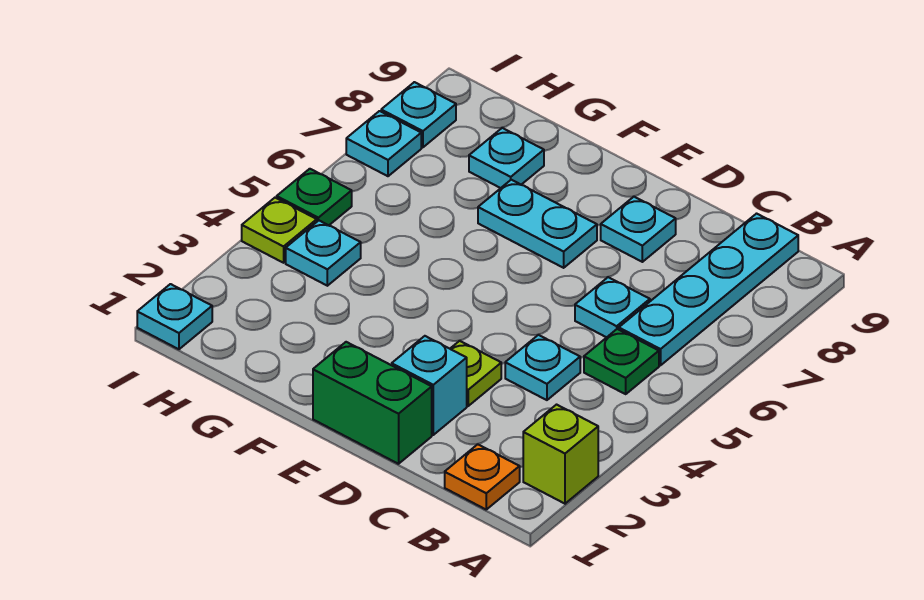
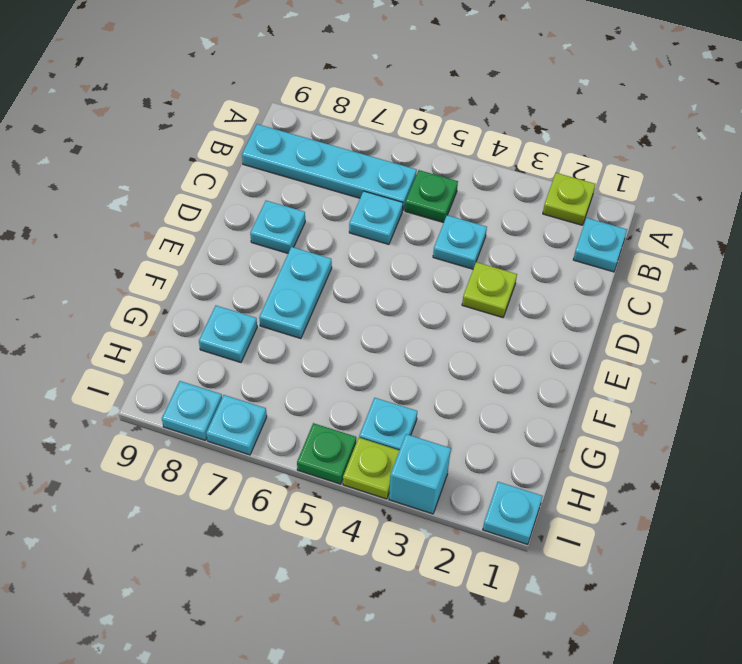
lime brick A2 level 1 -> lime plate A2 level 1
orange plate B1 level 1 -> cyan plate B1 level 1
green brick D1:E1 level 1 -> none
cyan brick D2 level 1 -> cyan brick I3 level 1

